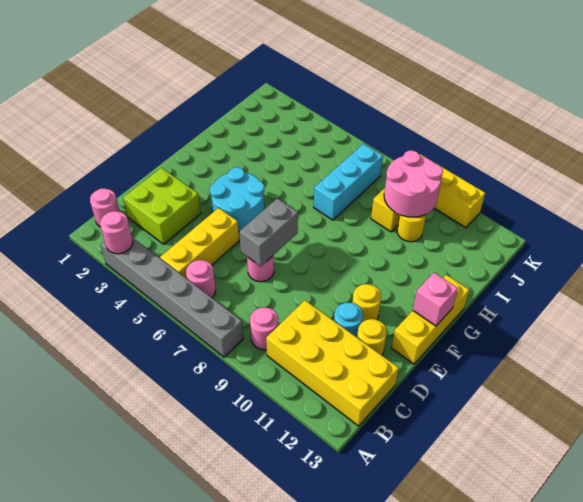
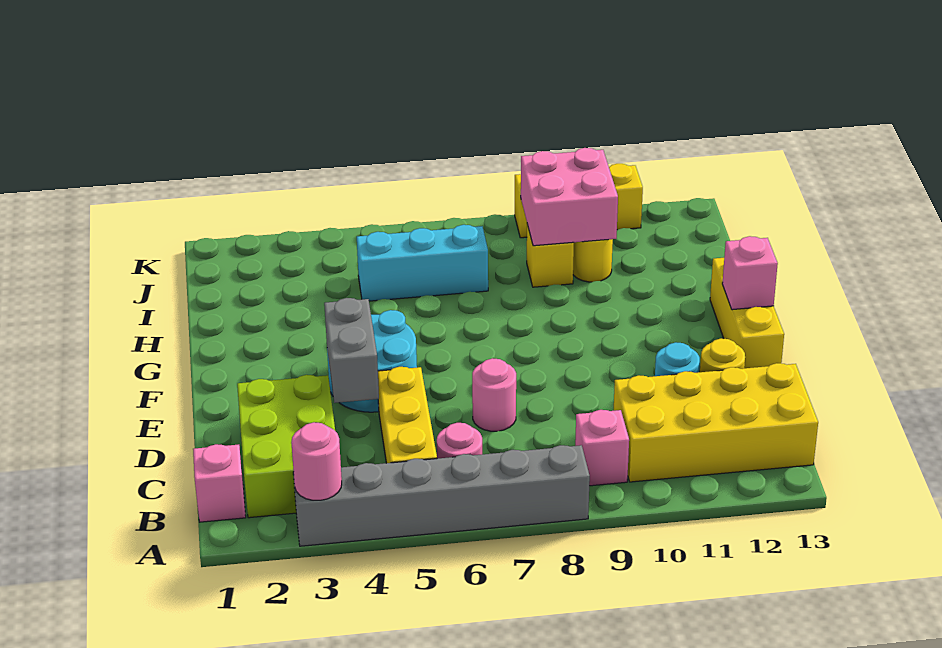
pink round brick B1 level 1 -> pink brick B1 level 1
pink round brick B9 level 1 -> pink brick B9 level 1
lime brick C2:D3 level 1 -> lime brick B2:D3 level 1
grey brick D7:E7 level 2 -> grey brick D4:E4 level 2
yellow round brick E11 level 1 -> none
cyan brick H7:J7 level 1 -> cyan brick I5:I7 level 1
pink round brick I9:J10 level 2 -> pink brick I9:J10 level 2

